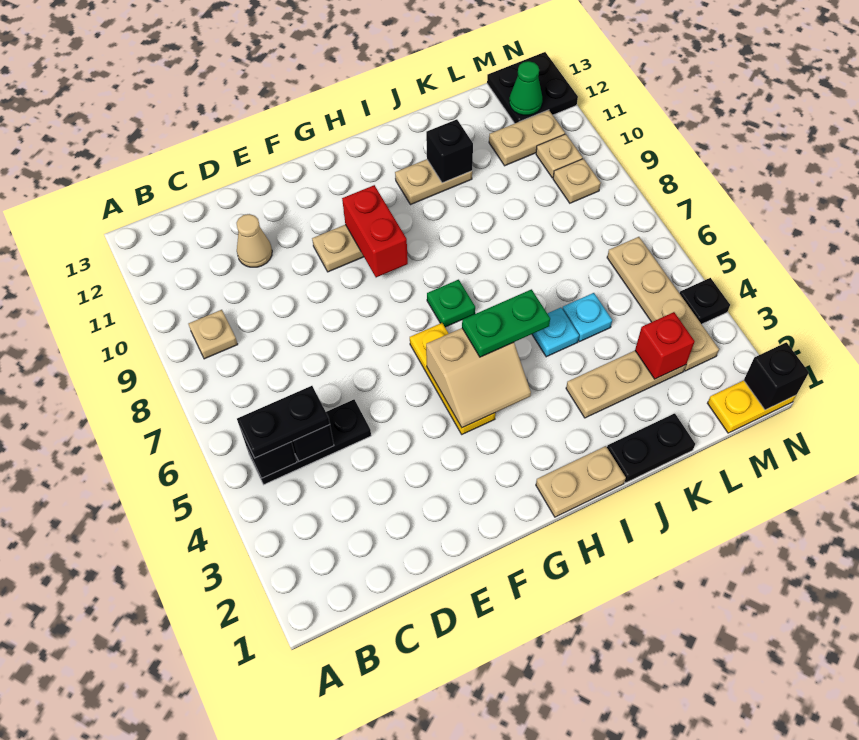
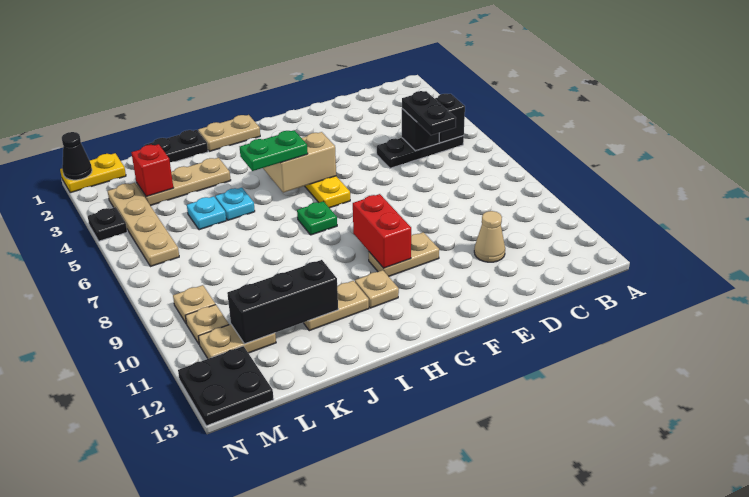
black plate B5:C5 level 3 -> black plate C5:C6 level 3
tan plate B9 level 1 -> tan plate H11 level 1
black brick J11 level 2 -> black brick J11:L11 level 2
green cone M12 level 2 -> none
black brick N1 level 2 -> black cone N1 level 2

